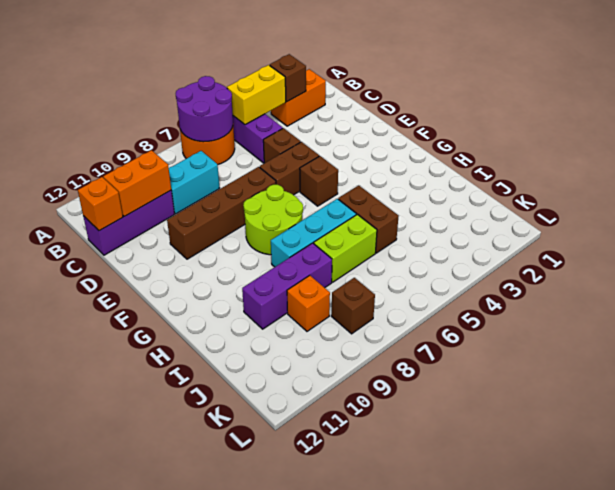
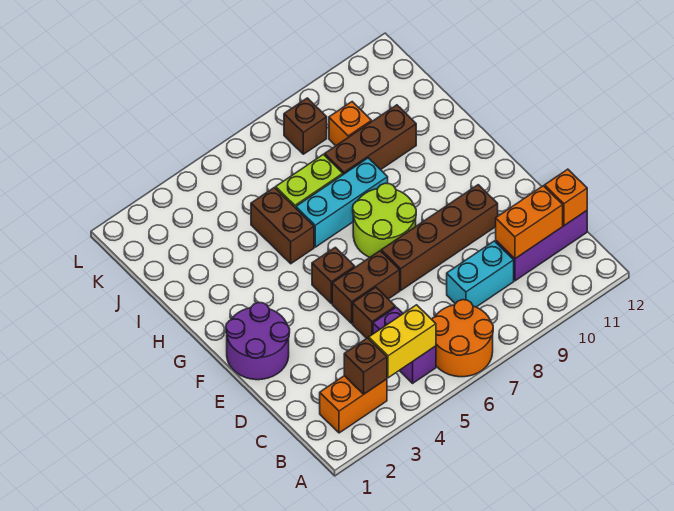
purple round brick A6:B7 level 2 -> purple round brick E1:F2 level 1
purple brick I8:I10 level 1 -> brown brick I8:I10 level 1

